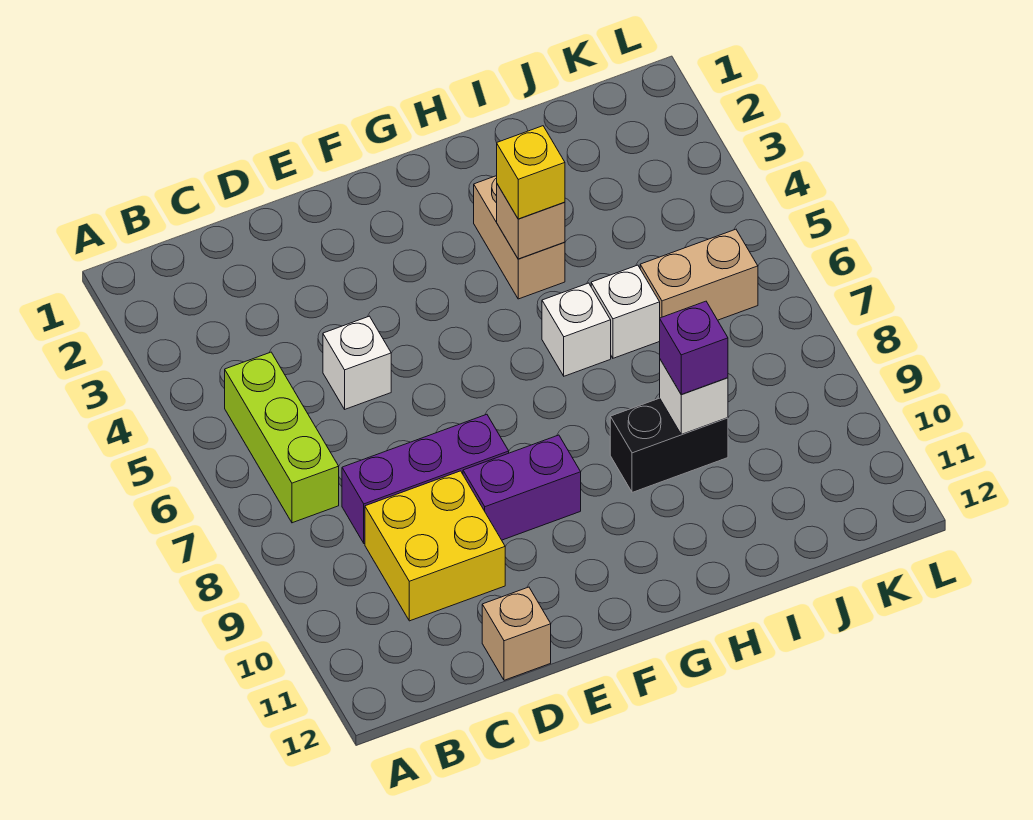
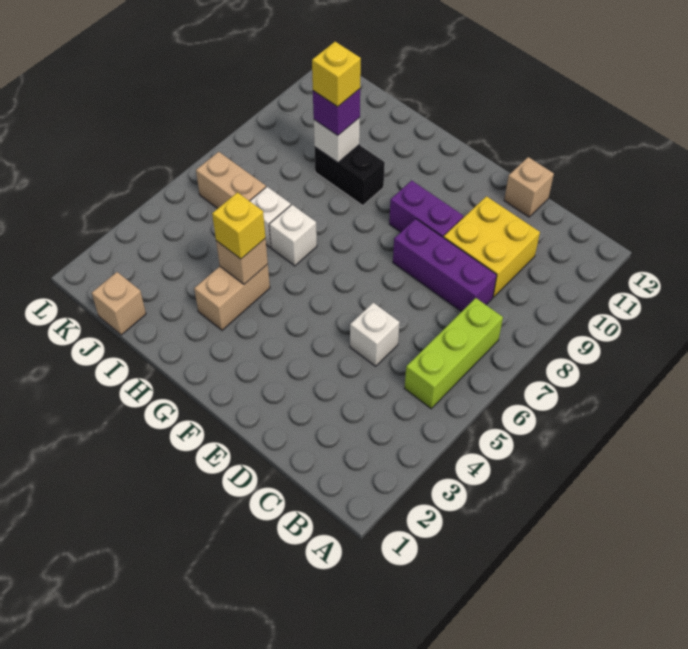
none -> yellow brick I9 level 4
none -> tan brick J1 level 1

